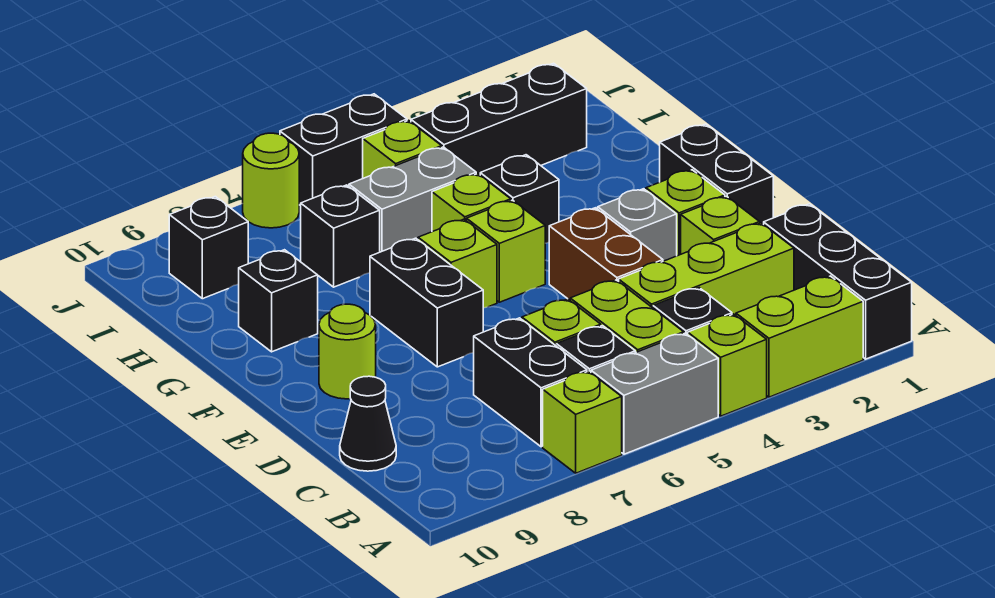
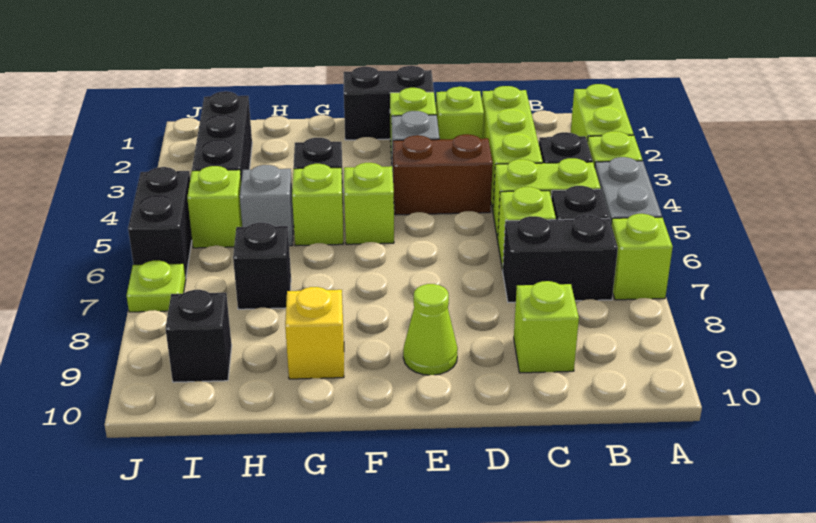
black brick A1:C1 level 1 -> none
black cone C10 level 1 -> none
black brick E7:F7 level 1 -> none
lime round brick E9 level 1 -> lime cone E9 level 1
lime brick F6 level 1 -> lime brick C9 level 1
black brick G9 level 1 -> yellow brick G9 level 1
grey brick H5:H6 level 1 -> grey brick H5 level 1
lime round brick J7 level 1 -> lime plate J7 level 1

